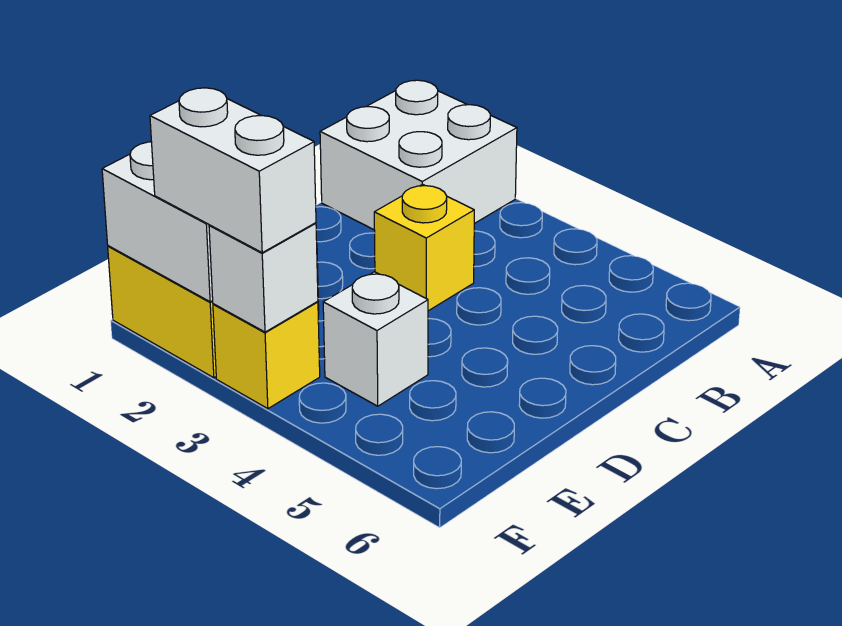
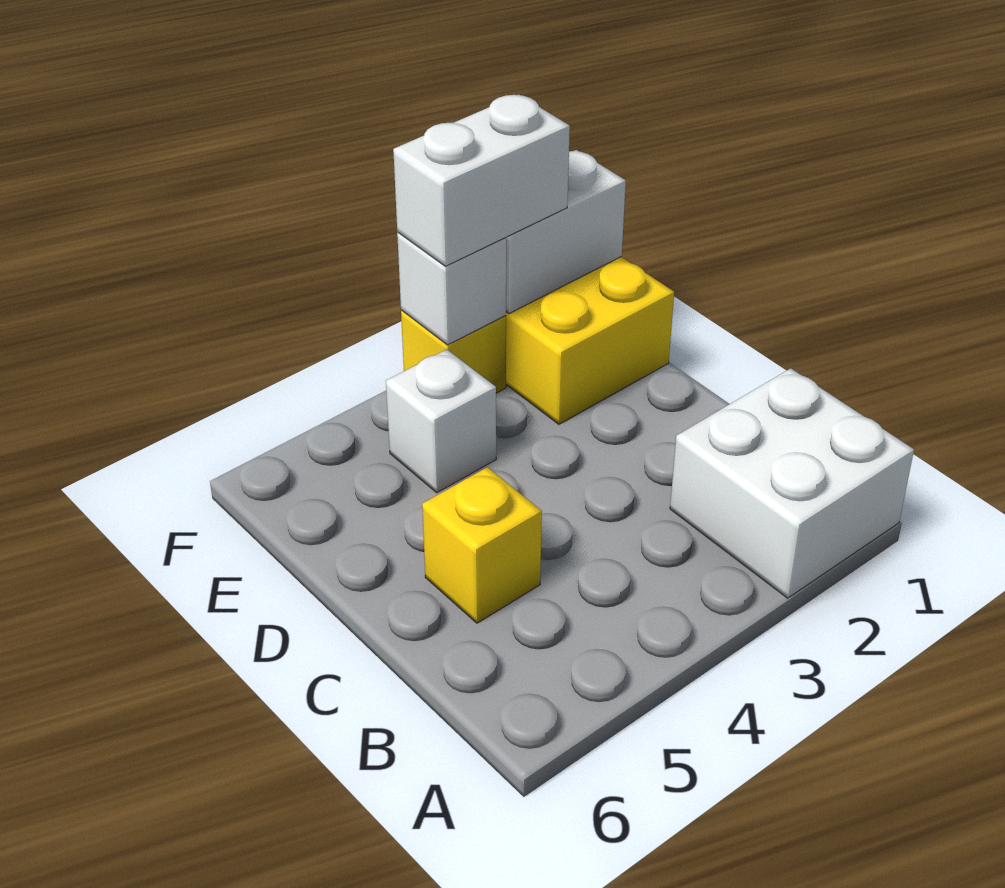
yellow brick C3 level 1 -> yellow brick C5 level 1

